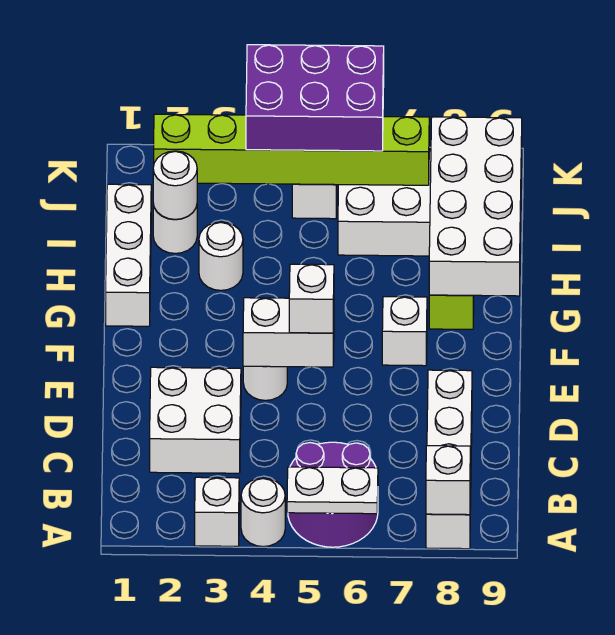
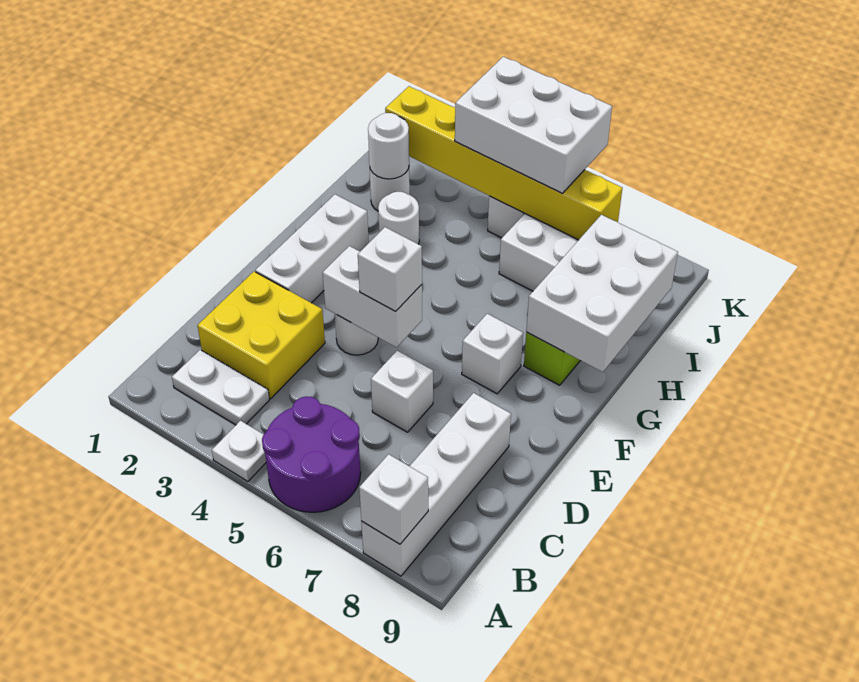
white brick A3 level 1 -> white brick D6 level 1
white round brick A4 level 1 -> white plate A4 level 1
white plate A5:A6 level 2 -> white plate B2:B3 level 1
white brick C2:D3 level 1 -> yellow brick C2:D3 level 1
white brick G1:I1 level 1 -> white brick E2:G2 level 1
white brick G8:J9 level 2 -> white brick G8:I9 level 2
lime brick J2:J7 level 2 -> yellow brick J2:J7 level 2
purple brick J4:K6 level 3 -> white brick J4:K6 level 3

